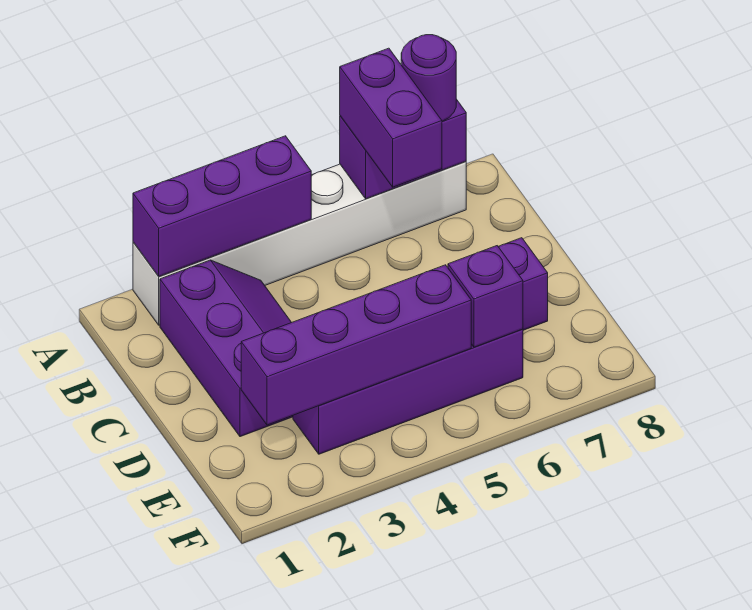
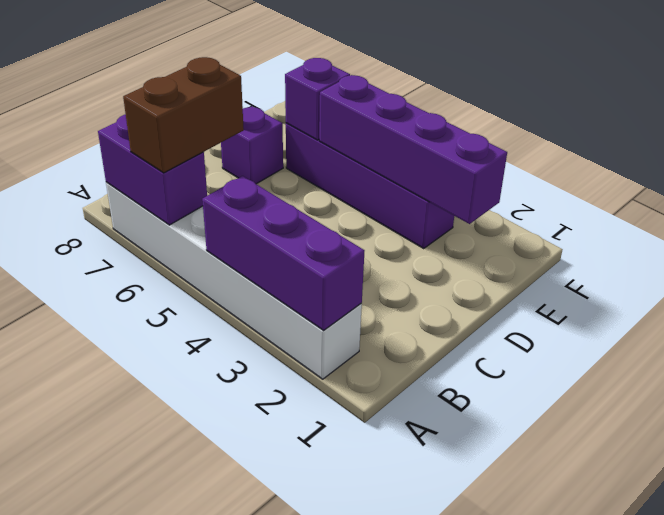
purple brick A6:B6 level 3 -> brown brick A6:B6 level 3
purple round brick A7 level 3 -> none
purple slope B2:D3 level 1 top 2 -> none

